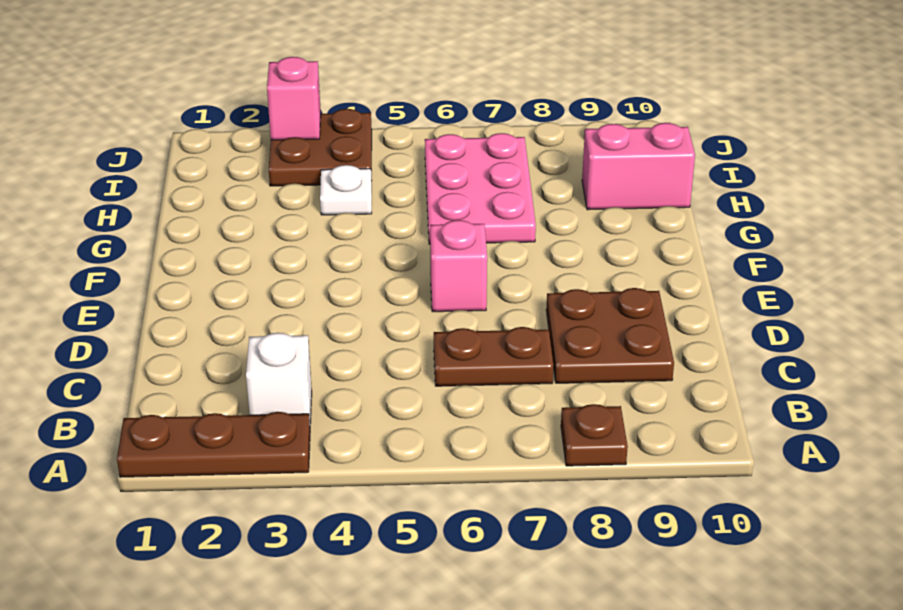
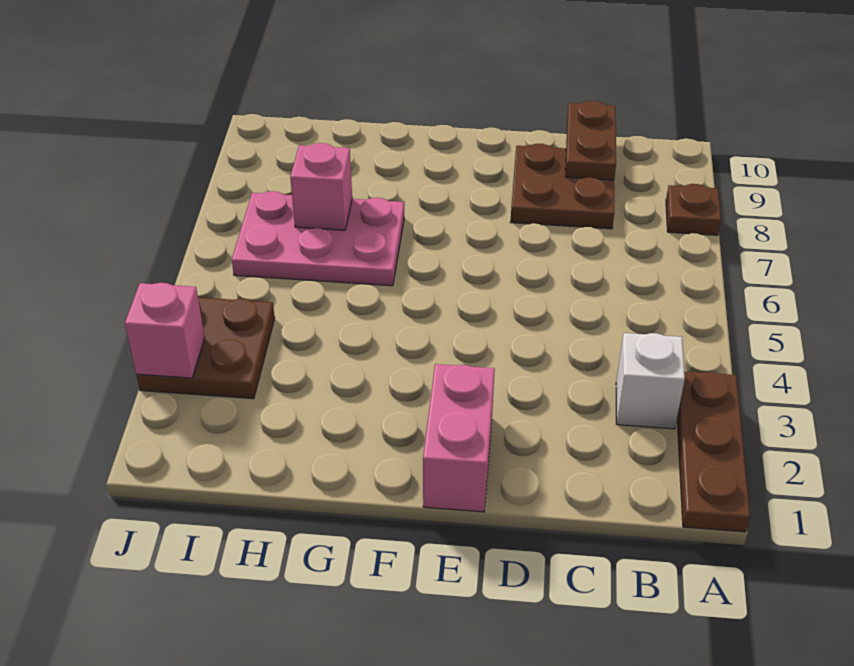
brown plate C6:C7 level 1 -> brown plate C9:C10 level 2
pink brick E6 level 1 -> pink brick H7 level 2
white plate H4 level 1 -> none
pink brick H9:H10 level 1 -> pink brick E1:E2 level 1

